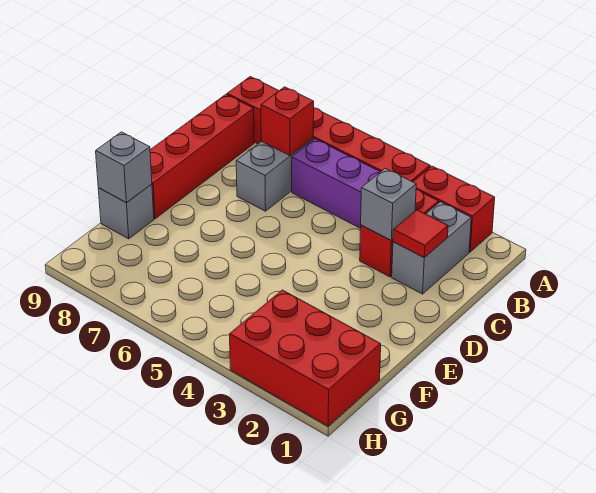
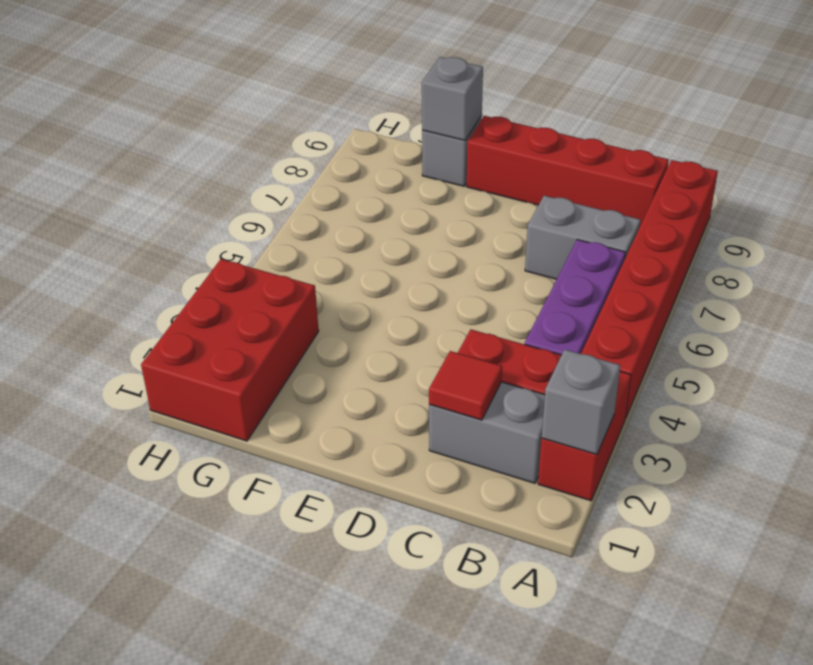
red brick B7 level 2 -> none
grey brick C3 level 2 -> grey brick A2 level 2

